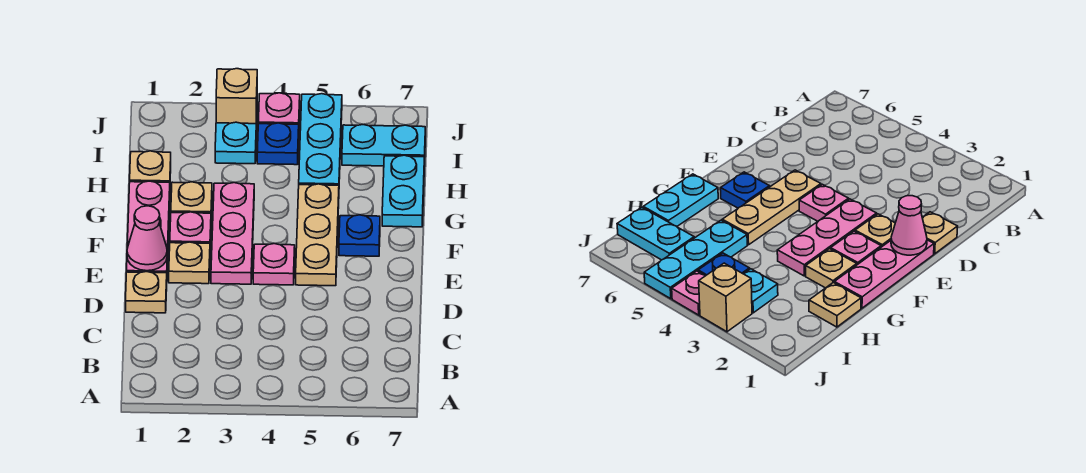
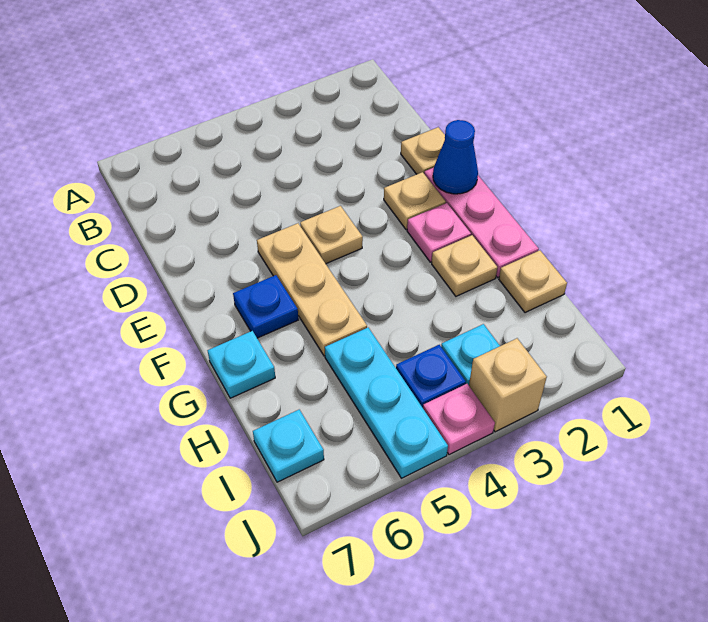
pink cone E1 level 2 -> blue cone E1 level 2
pink plate E3:G3 level 1 -> none
pink plate E4 level 1 -> tan plate E4 level 1
cyan plate G7:H7 level 1 -> cyan plate G7 level 1
cyan plate I6:I7 level 1 -> cyan plate I7 level 1

